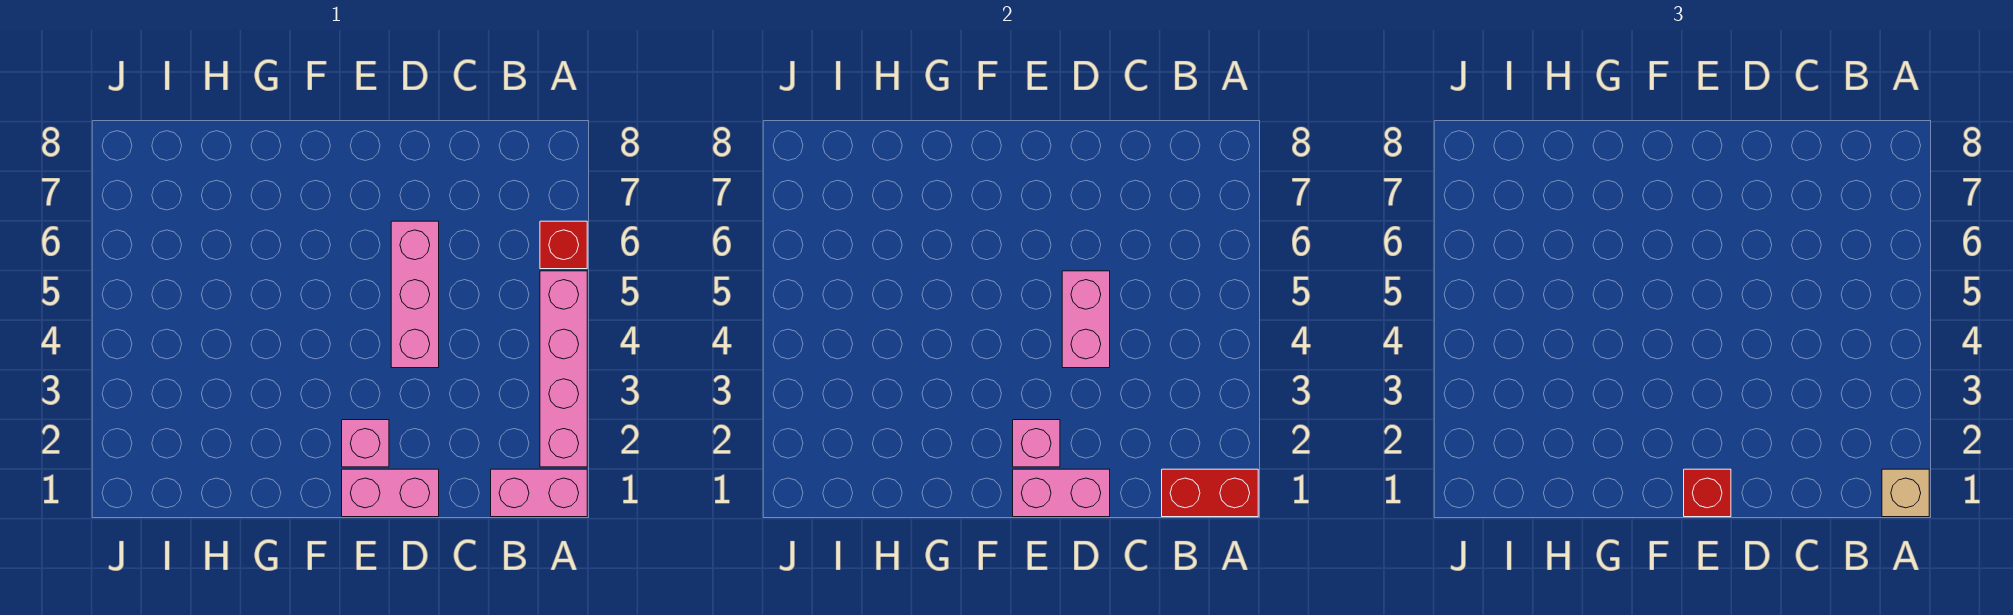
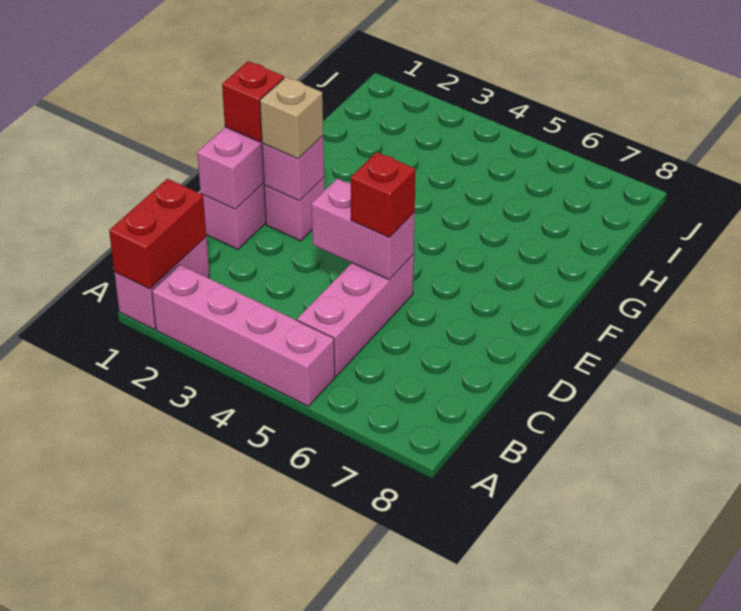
tan brick A1 level 3 -> tan brick E2 level 3
red brick A6 level 1 -> red brick D5 level 3
pink brick D4:D6 level 1 -> pink brick B5:D5 level 1

